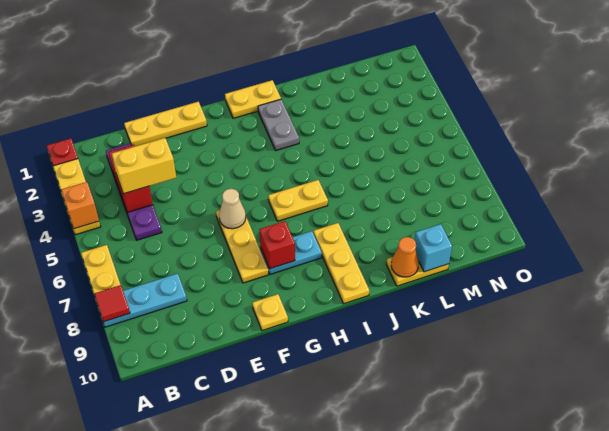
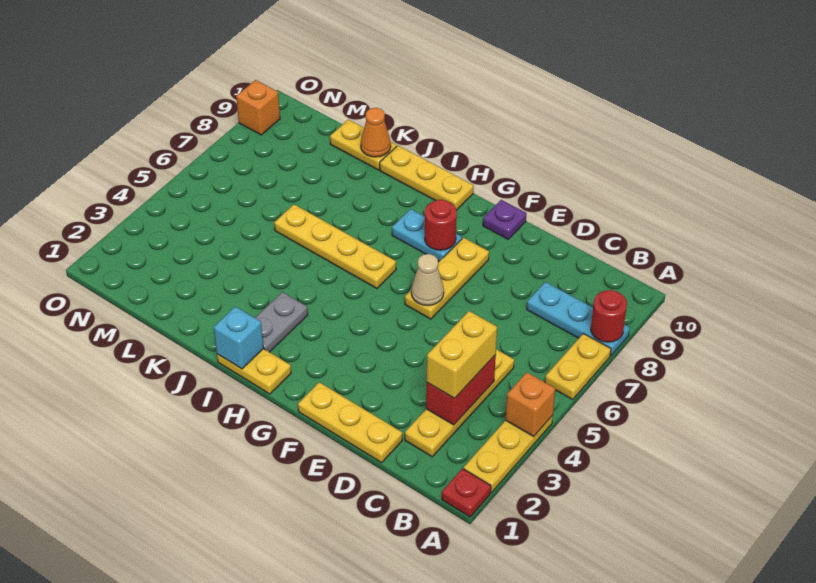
red tile A8 level 2 -> red round brick A8 level 2
purple plate C2:C5 level 1 -> yellow plate C2:C5 level 1
yellow brick C4:D4 level 3 -> yellow brick C3:C4 level 3
yellow plate F10 level 1 -> purple plate F10 level 1
red brick G8 level 2 -> red round brick G8 level 2
yellow plate H6:I6 level 1 -> yellow plate H6:K6 level 1
yellow plate I8:I10 level 1 -> yellow plate H10:J10 level 1
cyan brick L10 level 2 -> cyan brick I1 level 2
none -> orange brick O9 level 1

